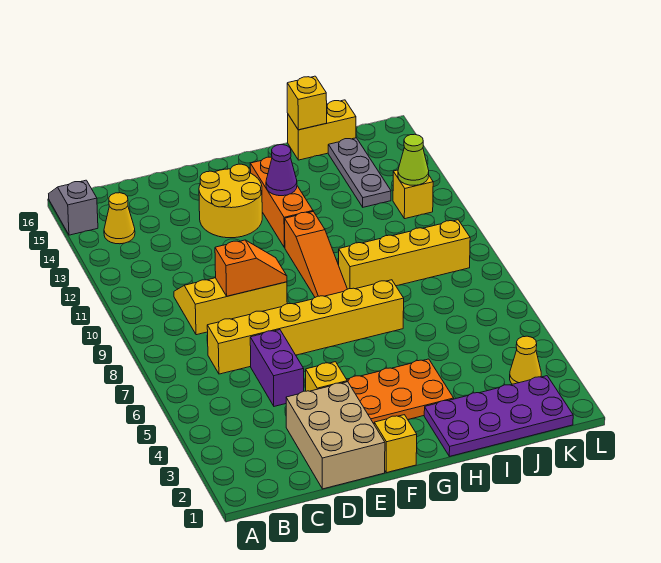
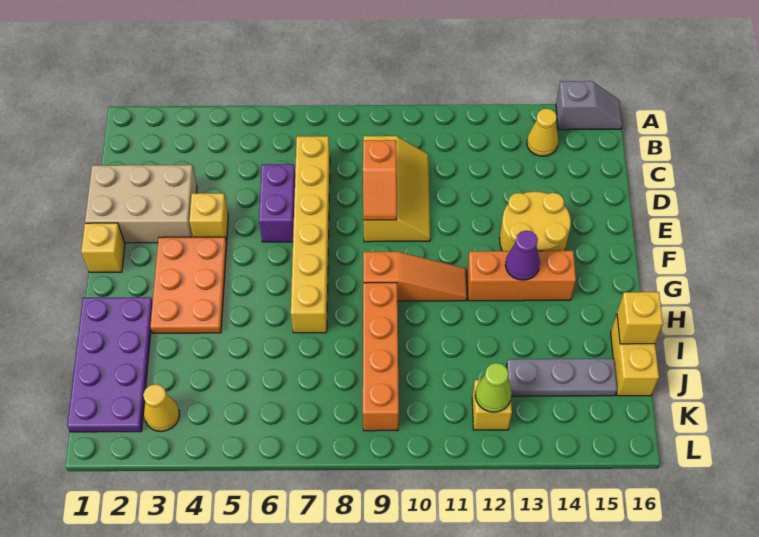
purple brick D5:D6 level 1 -> purple brick D6:E6 level 1
orange slope G9:G11 level 1 top 11 -> orange slope G9:G11 level 1 top 9
yellow brick H9:K9 level 1 -> orange brick H9:K9 level 1

